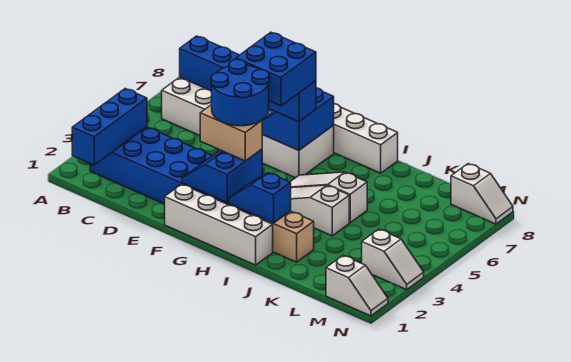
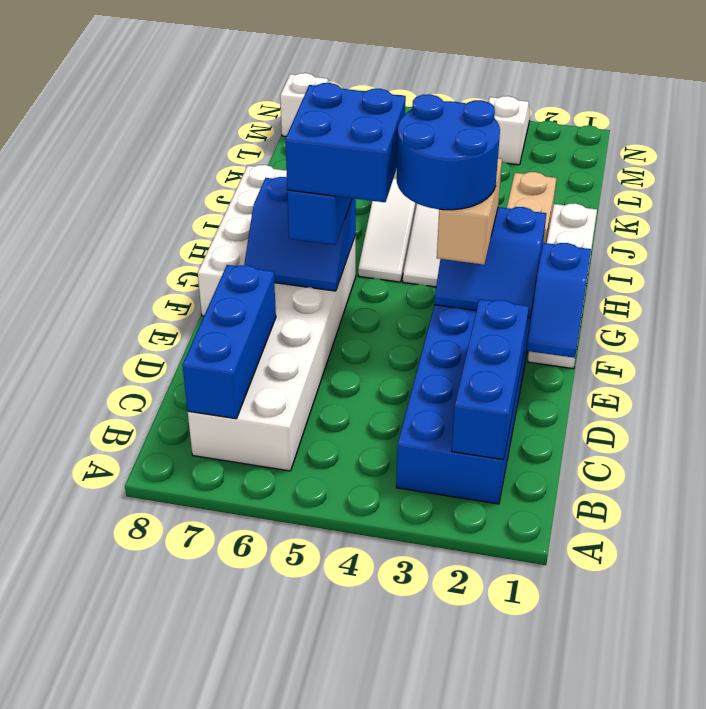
blue brick B1:B3 level 2 -> blue brick B2:D2 level 2
blue slope H2:I2 level 2 top I -> blue slope E1:F1 level 2 top F
white slope M1:N1 level 1 top M -> none

